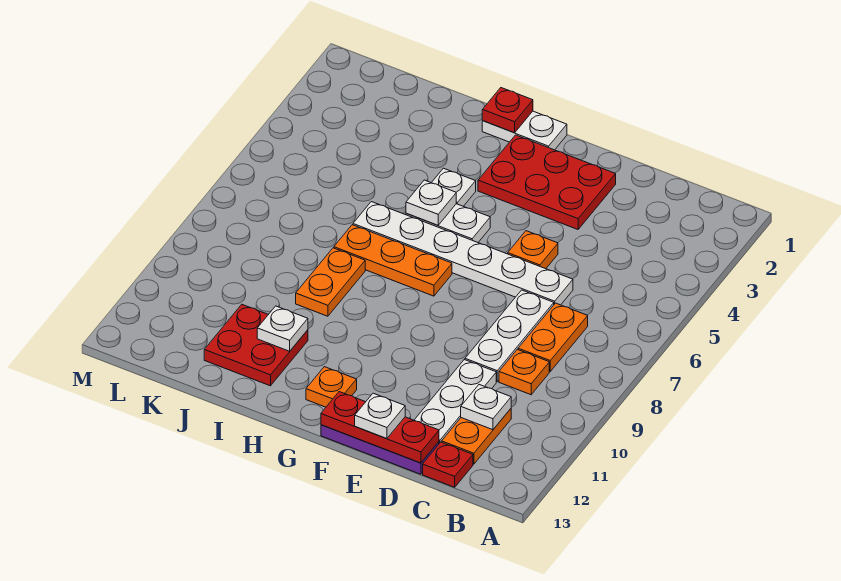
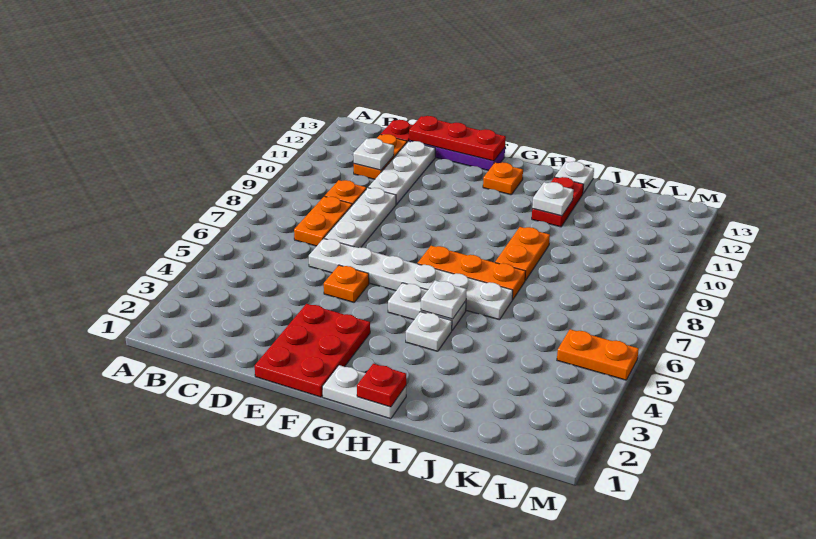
red plate E2:G3 level 1 -> red plate E1:F3 level 1
white plate E13 level 3 -> white plate I13 level 1
red plate I11:J12 level 1 -> red plate I11:I12 level 1
none -> orange plate L5:M5 level 1

